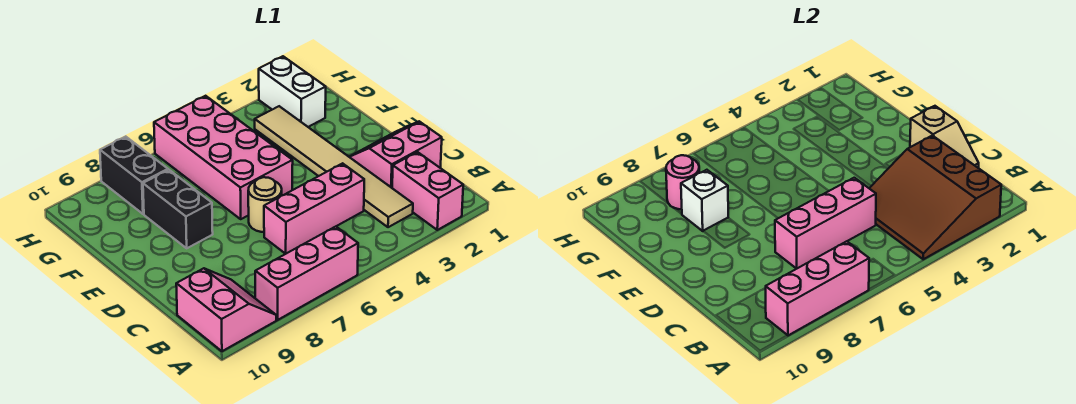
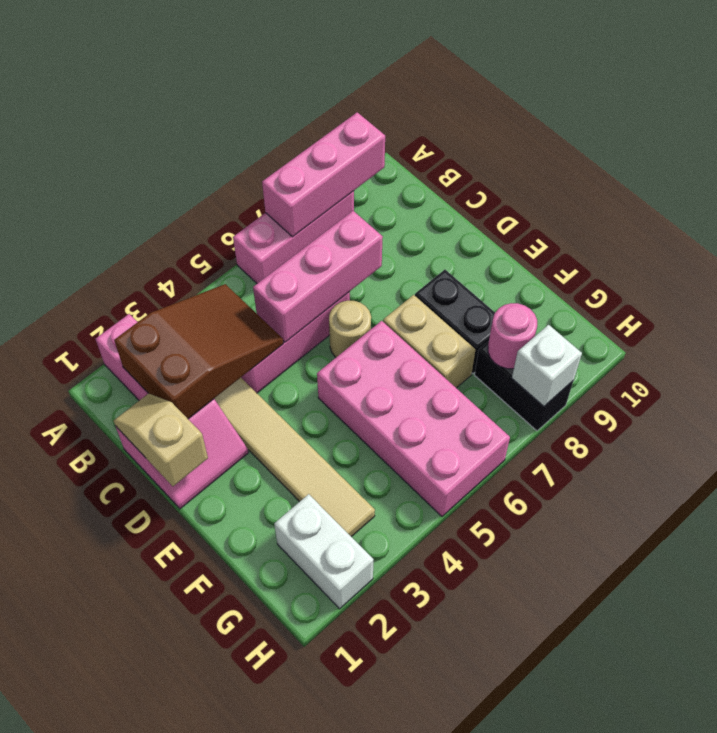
brown slope A2:C4 level 2 top 2 -> brown slope B2:C4 level 2 top 2
pink slope A9:B10 level 1 top 10 -> none
none -> tan brick E7:F7 level 1
white brick F8 level 2 -> white brick H8 level 2

